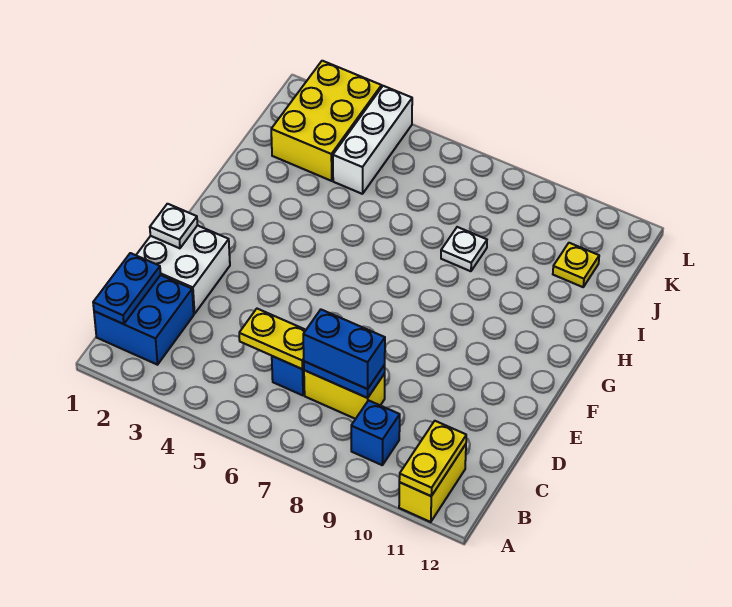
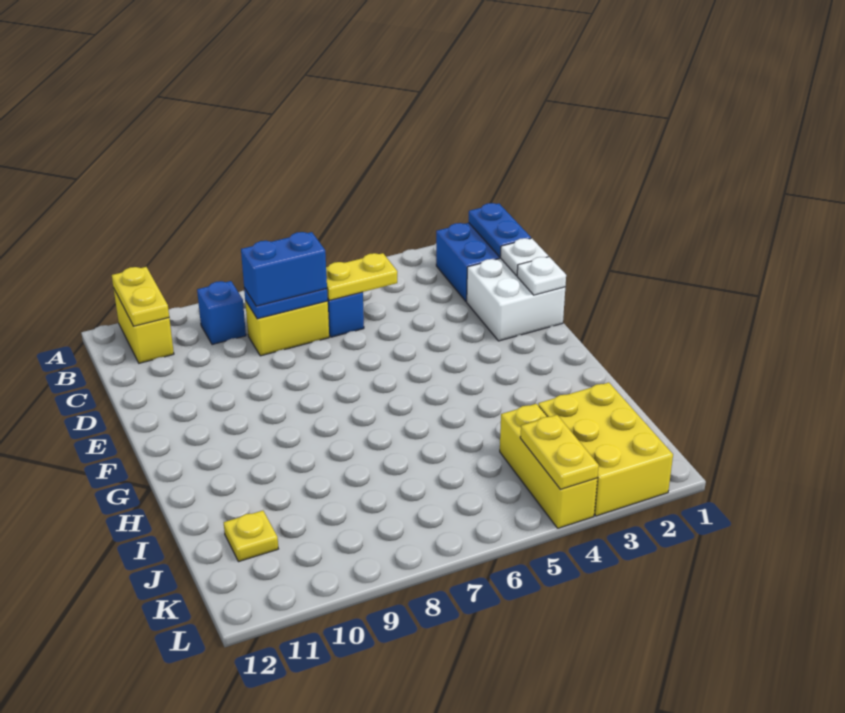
white plate I8 level 1 -> white plate D1 level 2
white brick J4:L4 level 1 -> yellow brick J4:L4 level 1
none -> yellow plate K4:L4 level 2

